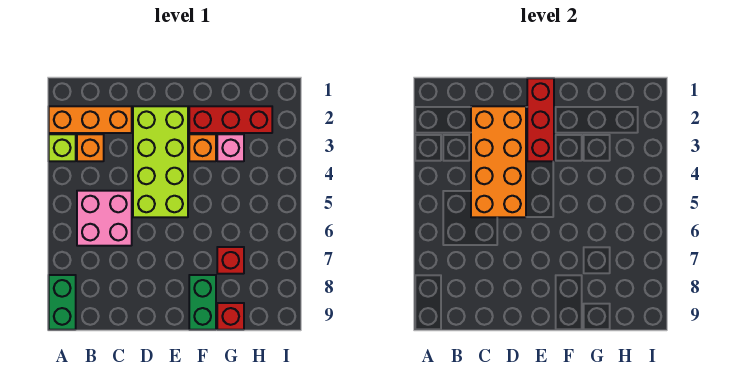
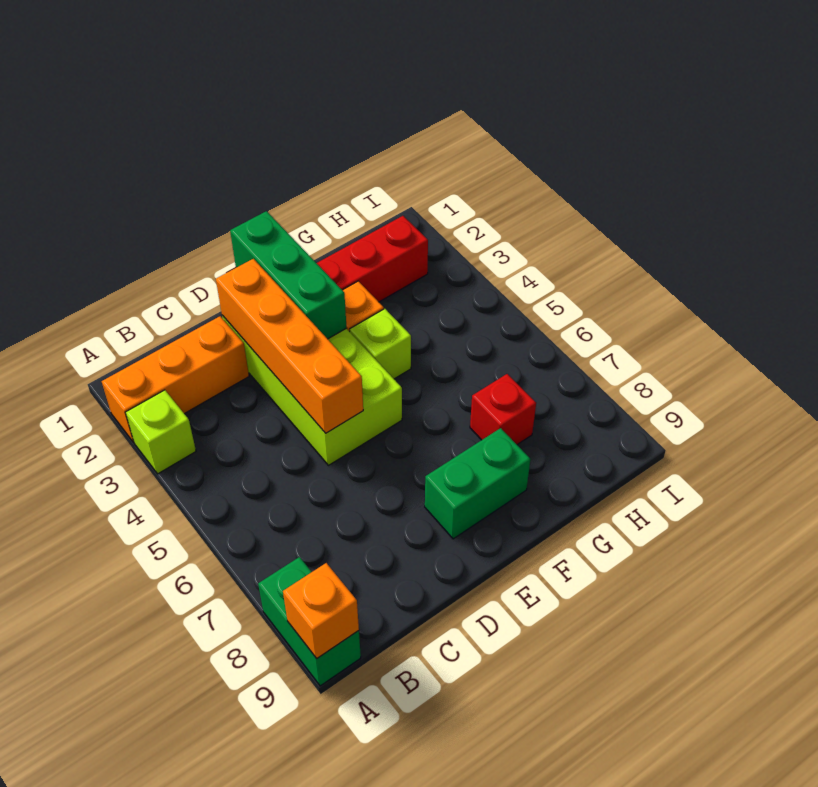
orange brick B3 level 1 -> orange brick A9 level 2
pink brick B5:C6 level 1 -> none
orange brick C2:D5 level 2 -> orange brick D2:D5 level 2
red brick E1:E3 level 2 -> green brick E1:E3 level 2
none -> lime brick F4 level 1
green brick F8:F9 level 1 -> green brick E8:F8 level 1
pink brick G3 level 1 -> none
red brick G9 level 1 -> none

